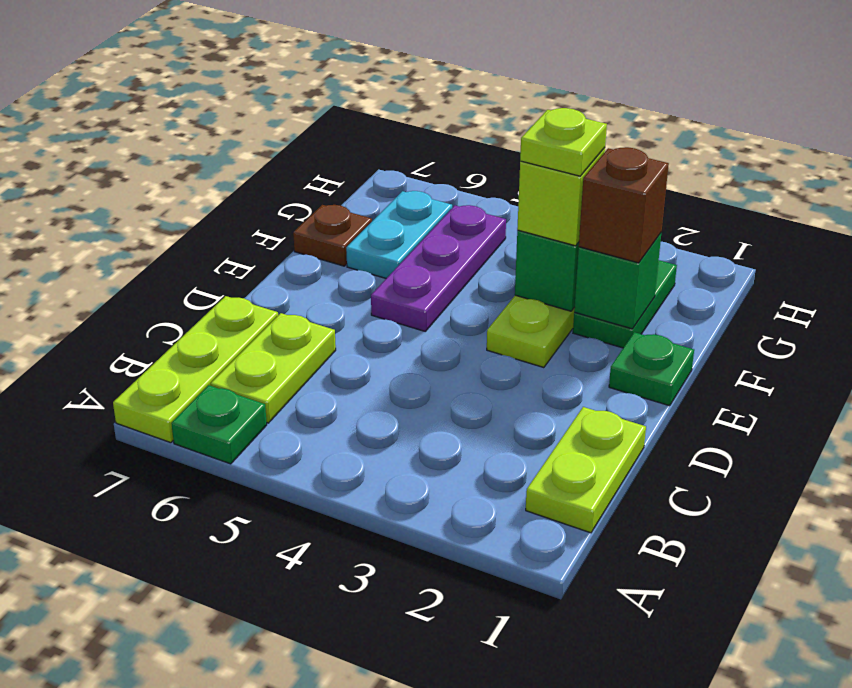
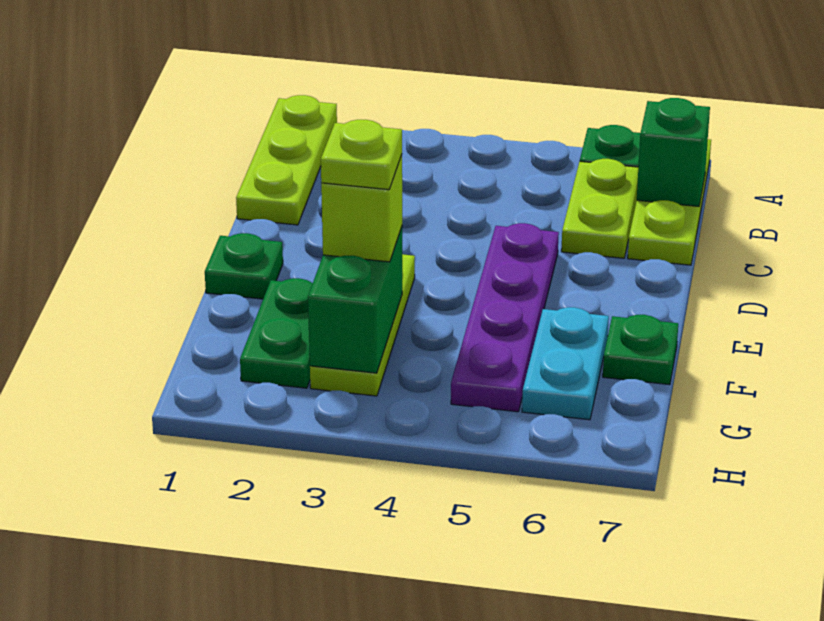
lime plate B1:C1 level 1 -> lime plate A1:C1 level 1
purple plate E5:G5 level 1 -> purple plate D5:G5 level 1
green brick F2 level 2 -> green brick B7 level 2
brown brick F2 level 3 -> none
brown plate F7 level 1 -> green plate F7 level 1

